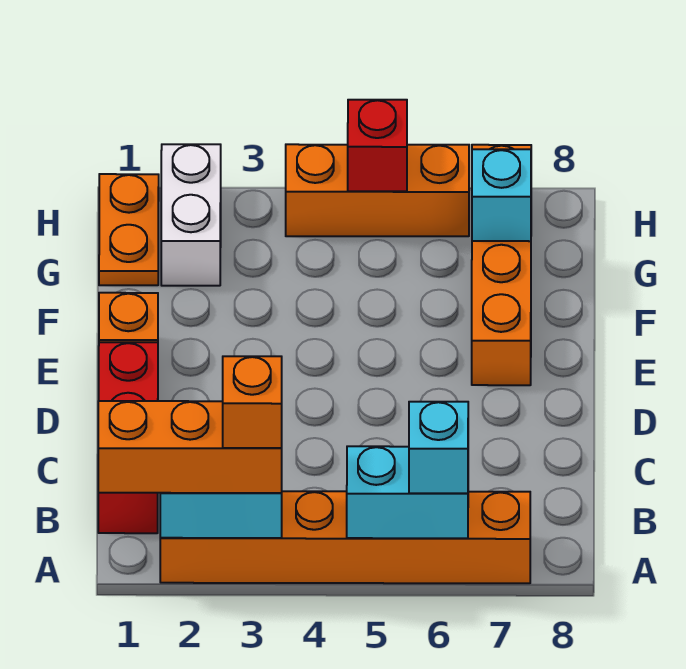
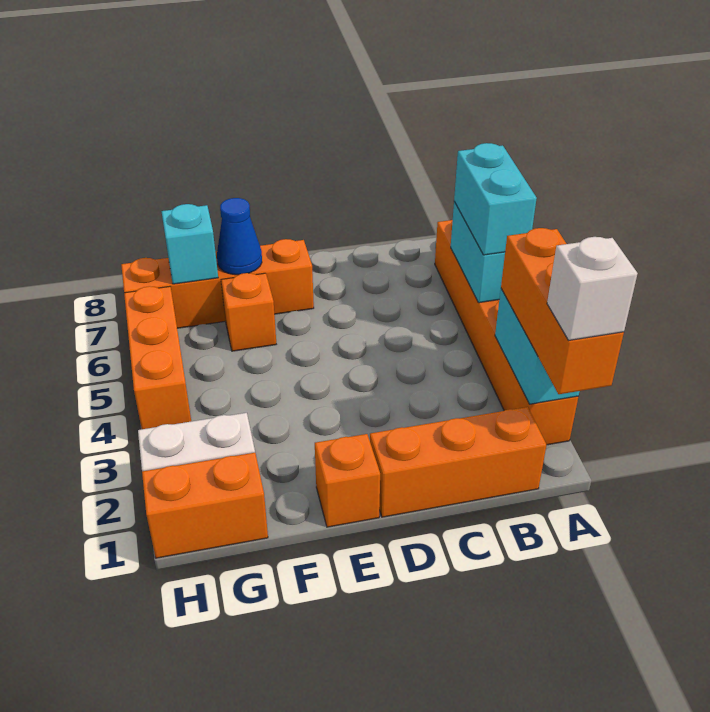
none -> white brick A1 level 4
orange brick A3 level 4 -> orange brick F6 level 1
cyan brick A6 level 3 -> cyan brick A5:A6 level 3
red brick B1:D1 level 1 -> orange brick B1:D1 level 1
none -> blue cone F7 level 2
orange plate G1:H1 level 1 -> orange brick G1:H1 level 1
red brick H5 level 2 -> none

